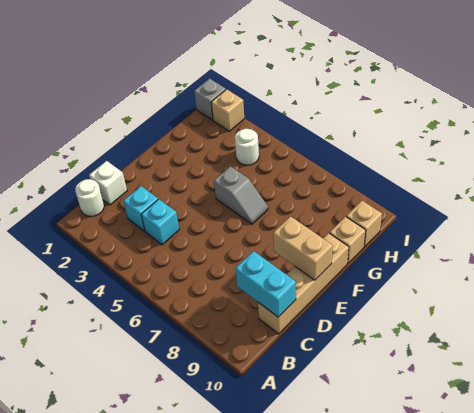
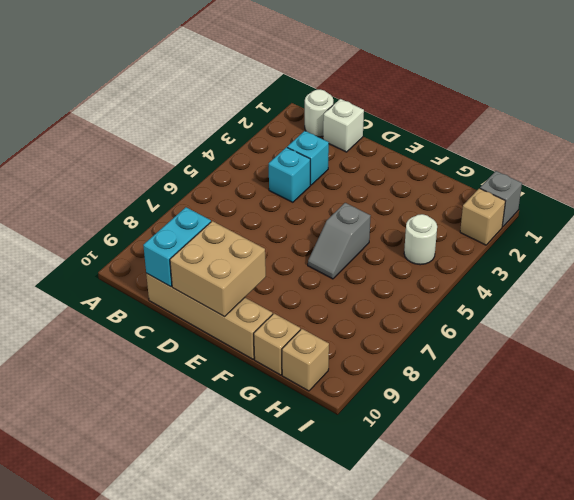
tan brick E9:E10 level 2 -> tan brick D9:E10 level 2

